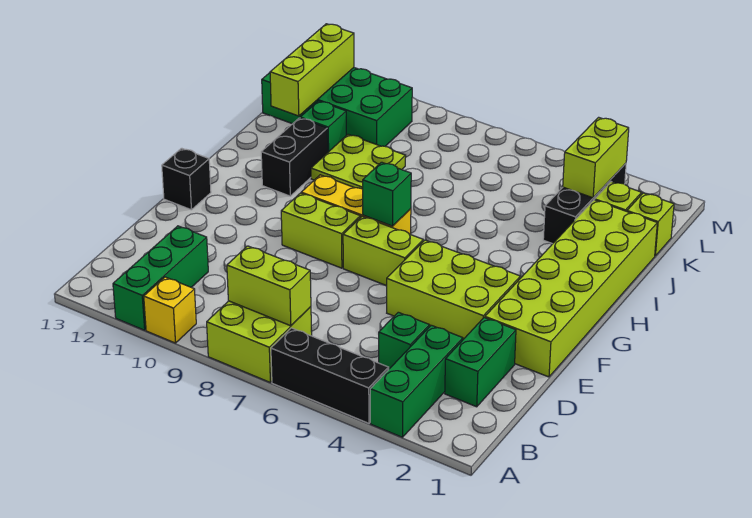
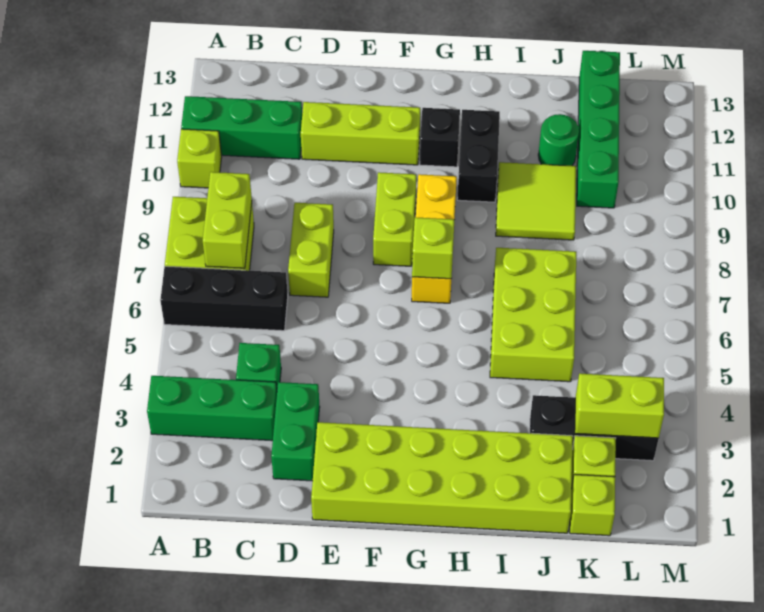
black brick A4:A6 level 1 -> black brick A6:C6 level 1
yellow brick A10 level 1 -> lime brick A10 level 1
green brick C2:D2 level 1 -> green brick D2:D3 level 1
lime brick E3:F5 level 1 -> lime brick I5:J7 level 1
lime brick F6:F7 level 1 -> lime brick D7:D8 level 1
black brick F13 level 1 -> black brick G11 level 1
green brick G7 level 2 -> lime brick G7 level 2
black brick H11:I11 level 1 -> black brick H10:H11 level 1
lime plate I9:J10 level 1 -> lime tile I9:J10 level 1
green brick J11 level 1 -> green round brick J11 level 1
lime brick J12:L12 level 2 -> lime brick D11:F11 level 1
green brick K10:L13 level 1 -> green brick K10:K13 level 1

